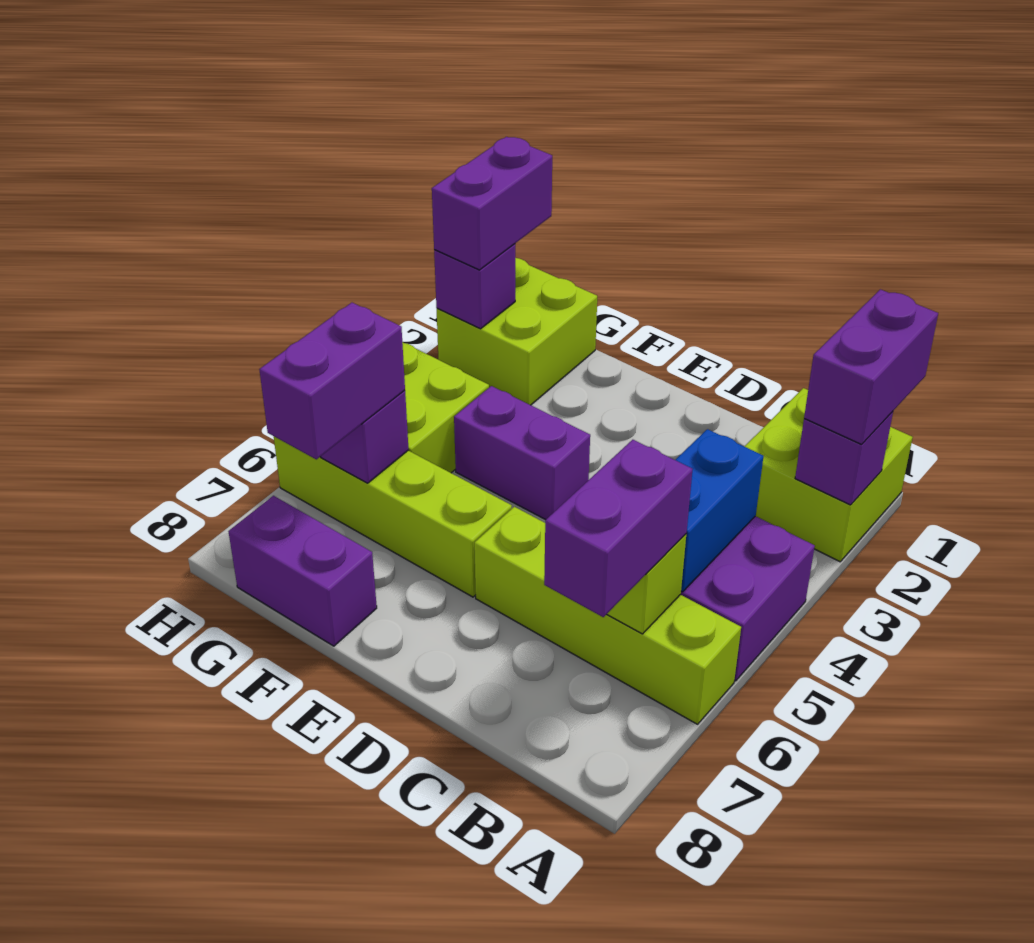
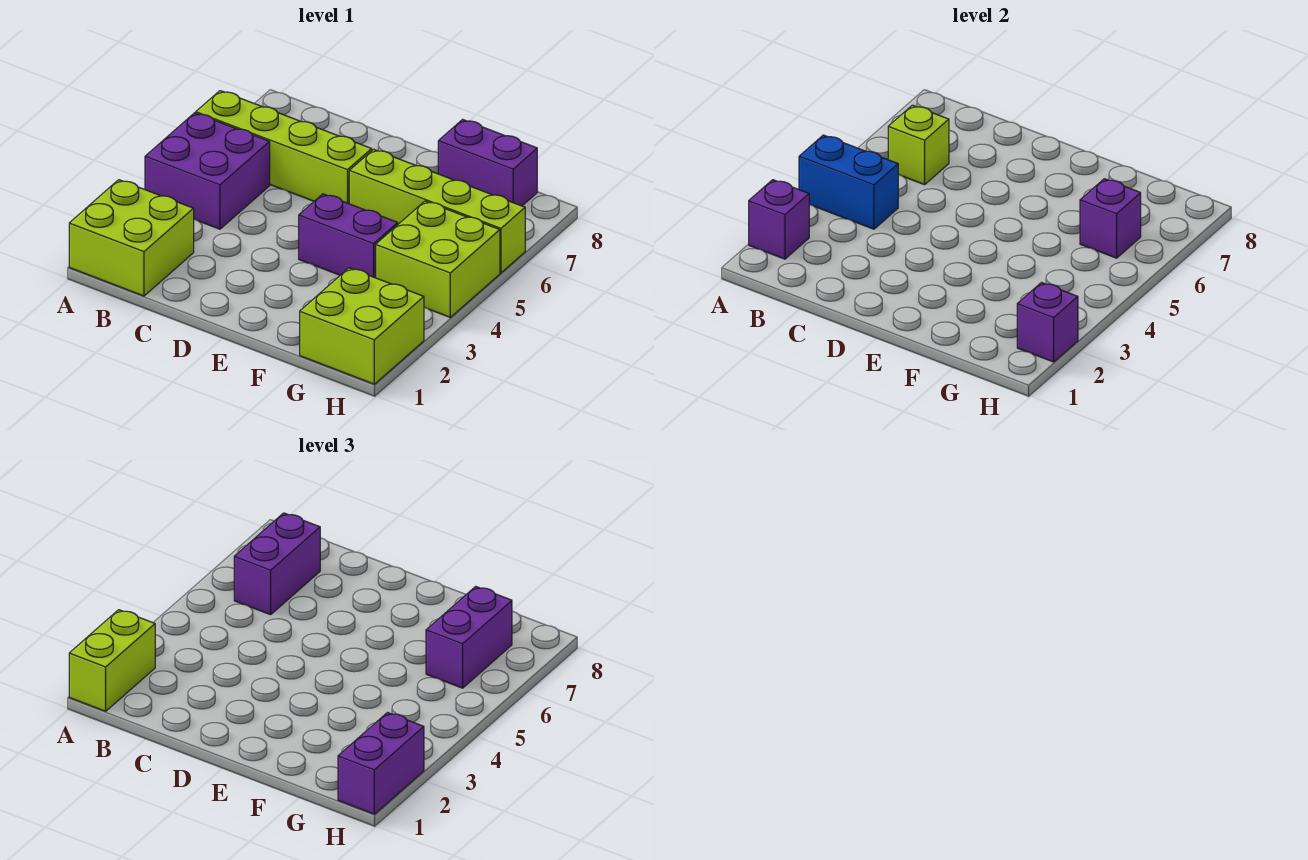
purple brick A1:A2 level 3 -> lime brick A1:A2 level 3
blue brick B4:B5 level 2 -> blue brick A4:B4 level 2

